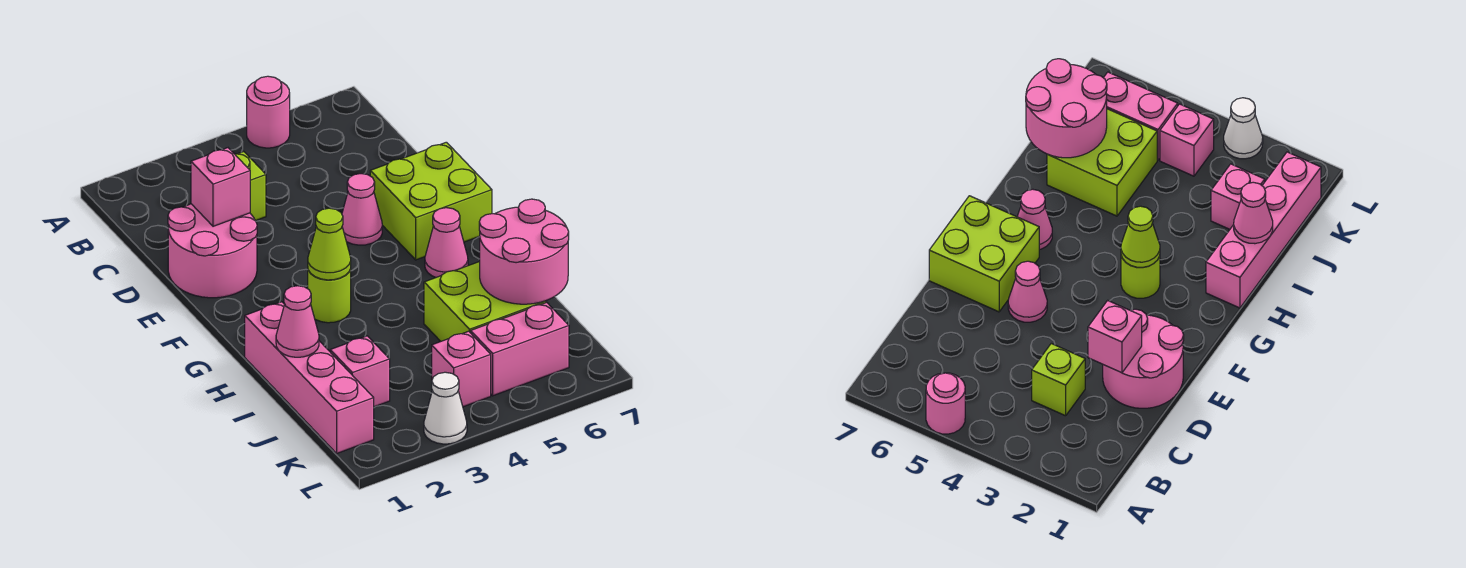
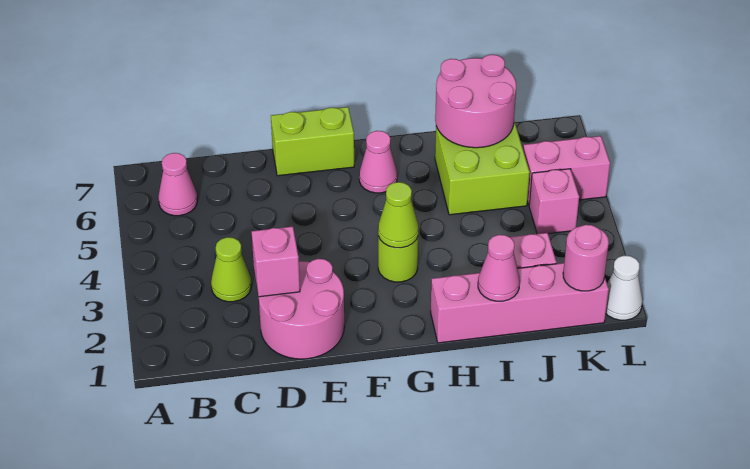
pink round brick A5 level 1 -> pink round brick K1 level 2
lime brick C3 level 1 -> lime cone C3 level 1
pink cone E5 level 1 -> pink cone B6 level 1
lime brick E6:F7 level 1 -> lime brick E7:F7 level 1
pink brick K5:K6 level 1 -> pink brick K5:L5 level 1
white cone L3 level 1 -> white cone L1 level 1

